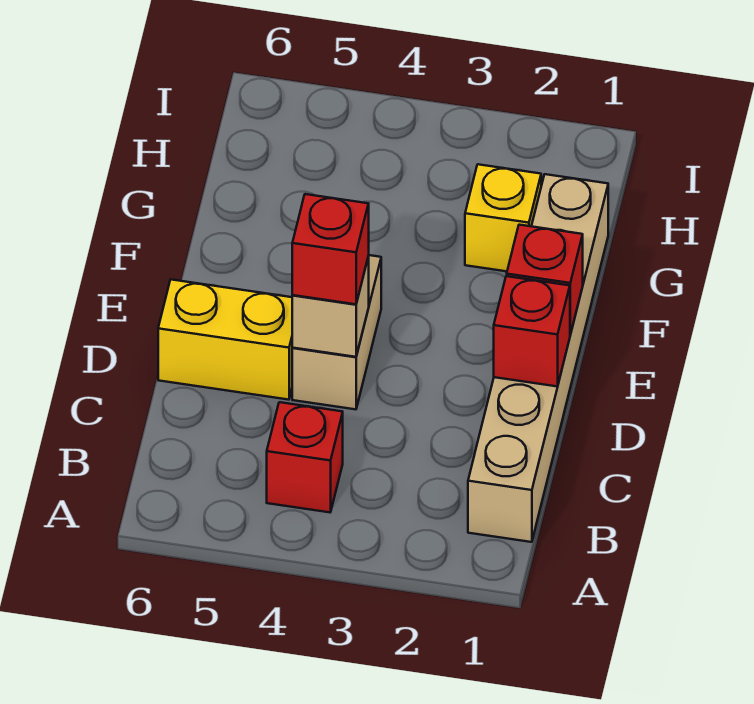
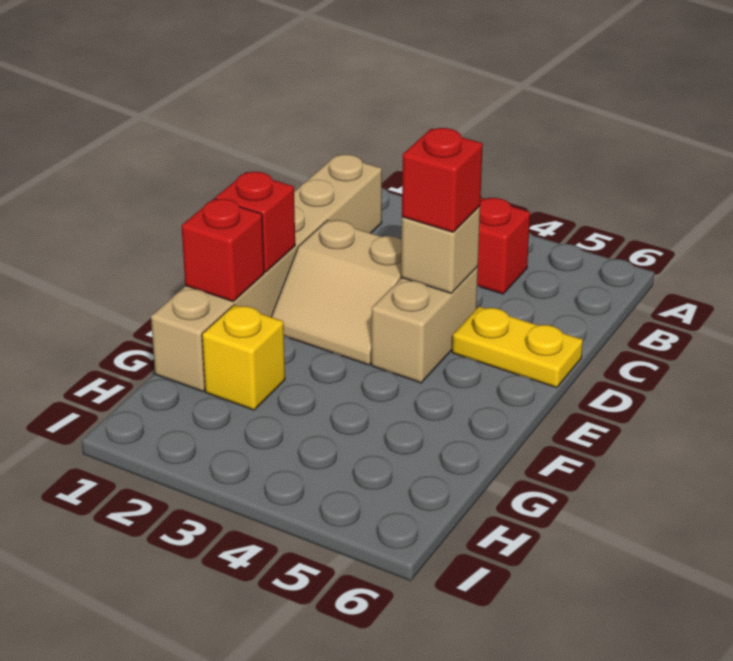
red brick D1 level 2 -> red brick F1 level 2
none -> tan slope D2:E3 level 1 top D
yellow brick D5:D6 level 1 -> yellow plate D5:D6 level 1

